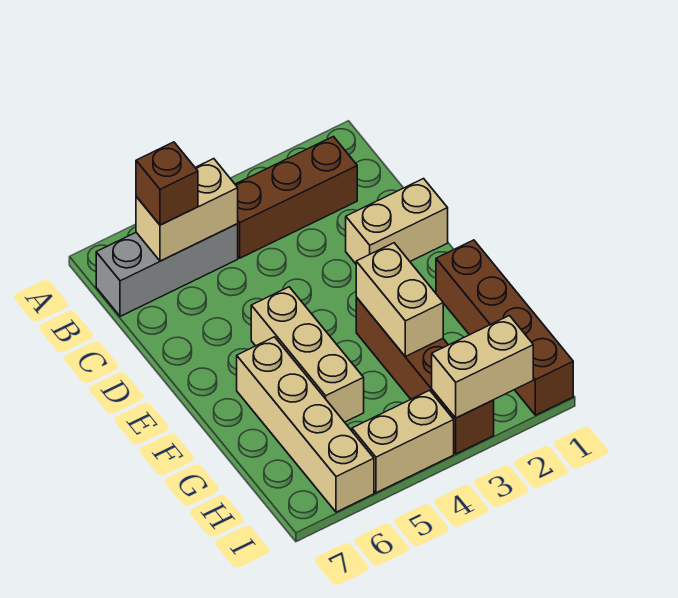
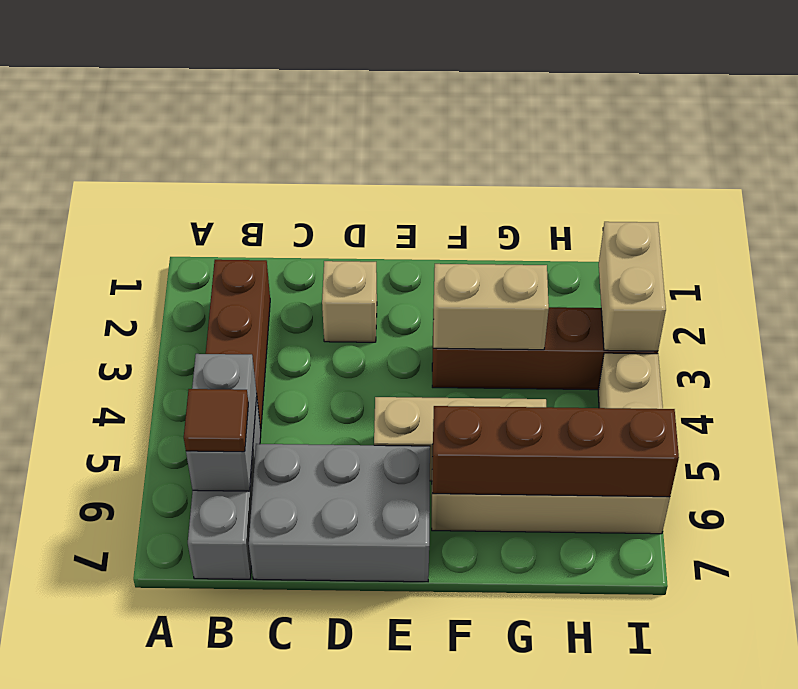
tan brick B5:B6 level 2 -> grey brick B5:B6 level 2
brown brick B6 level 3 -> brown tile B6 level 3
none -> grey brick C6:E7 level 1
tan brick D1:D2 level 1 -> tan brick D2 level 1
brown brick F1:I1 level 1 -> brown brick F6:I6 level 2

